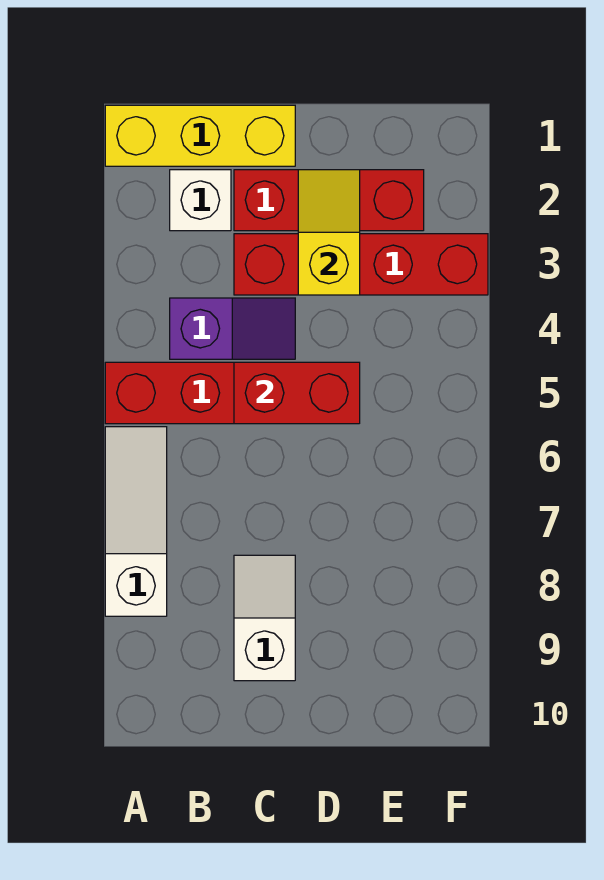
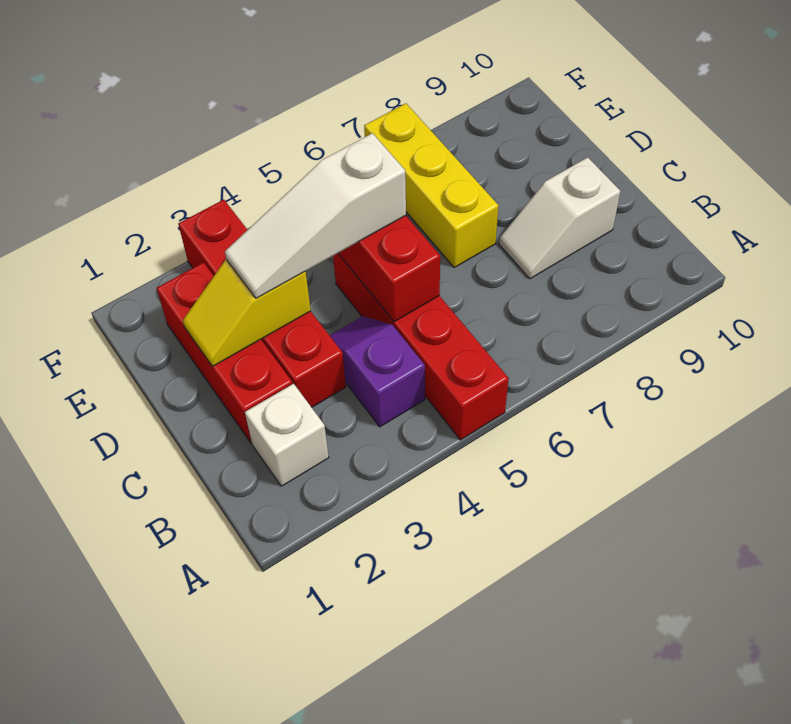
yellow brick A1:C1 level 1 -> yellow brick D7:F7 level 1
white slope A6:A8 level 1 top 8 -> white slope D3:D5 level 3 top 5

